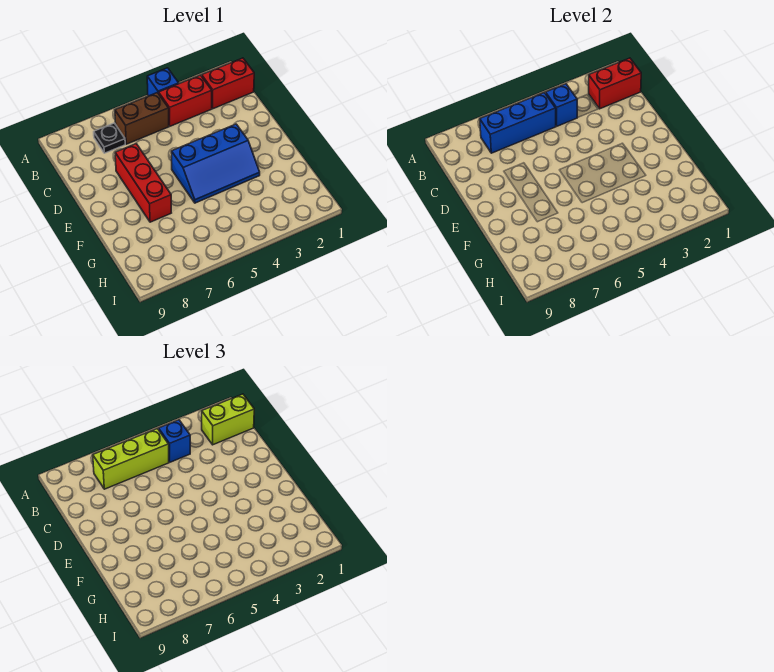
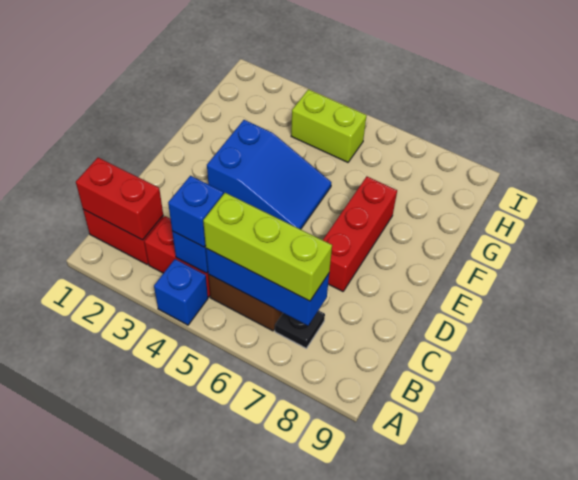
lime brick B1:B2 level 3 -> lime brick H4:H5 level 1
blue slope E3:F5 level 1 top E -> blue slope E3:F5 level 1 top 3

